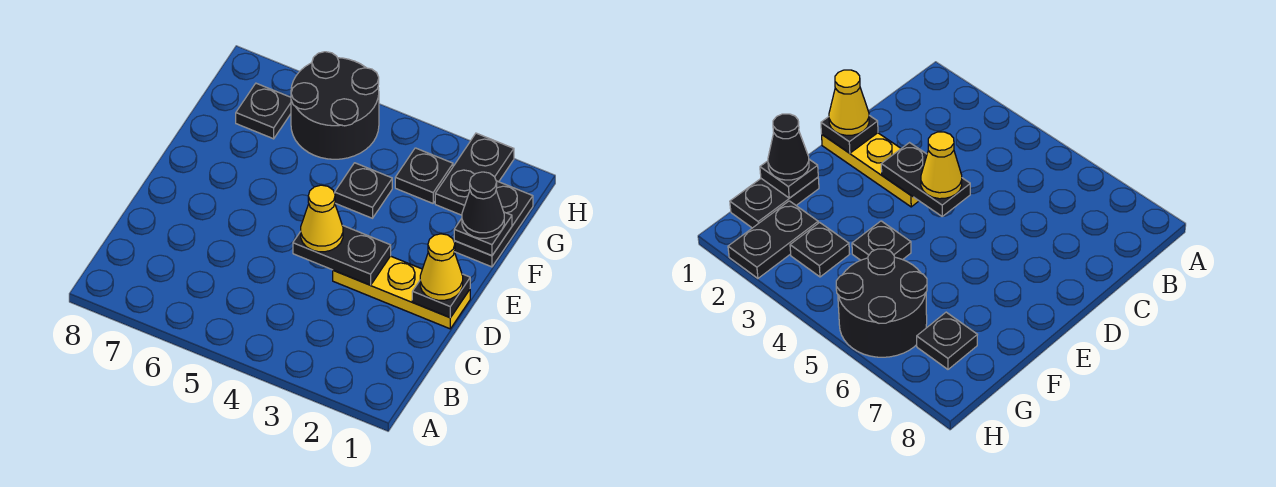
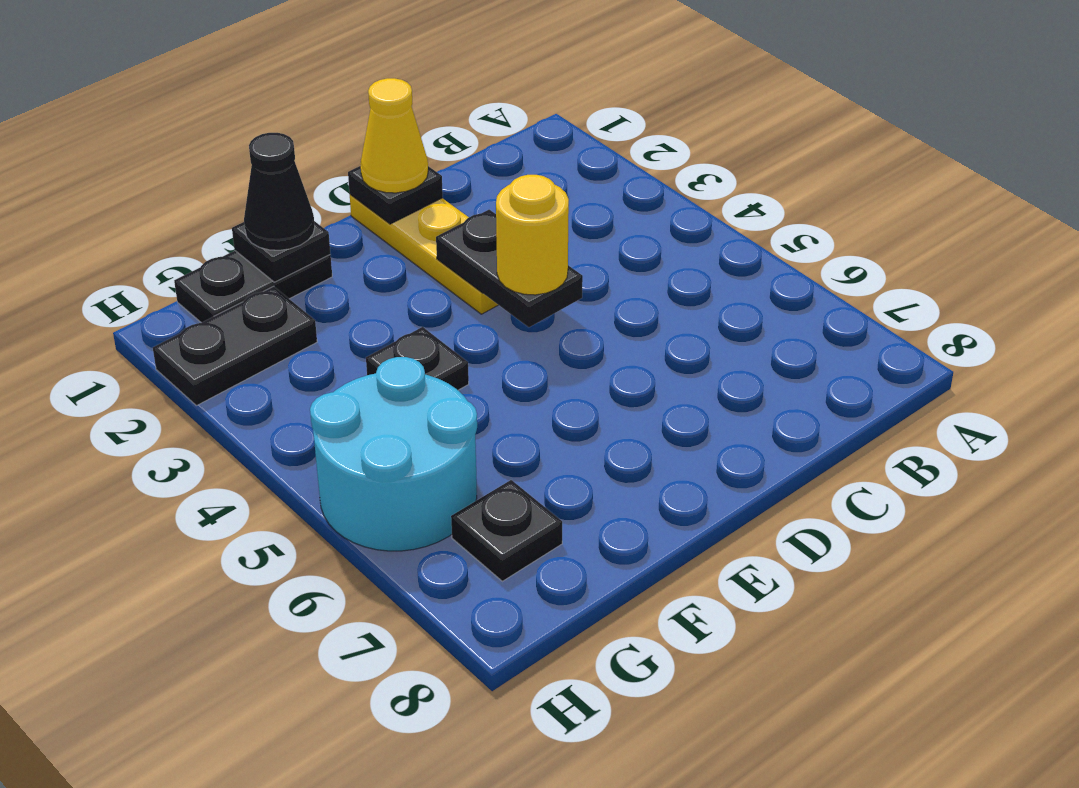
yellow cone D4 level 3 -> yellow round brick D4 level 3
black plate G3 level 1 -> none
black round brick G5:H6 level 1 -> cyan round brick G5:H6 level 1

